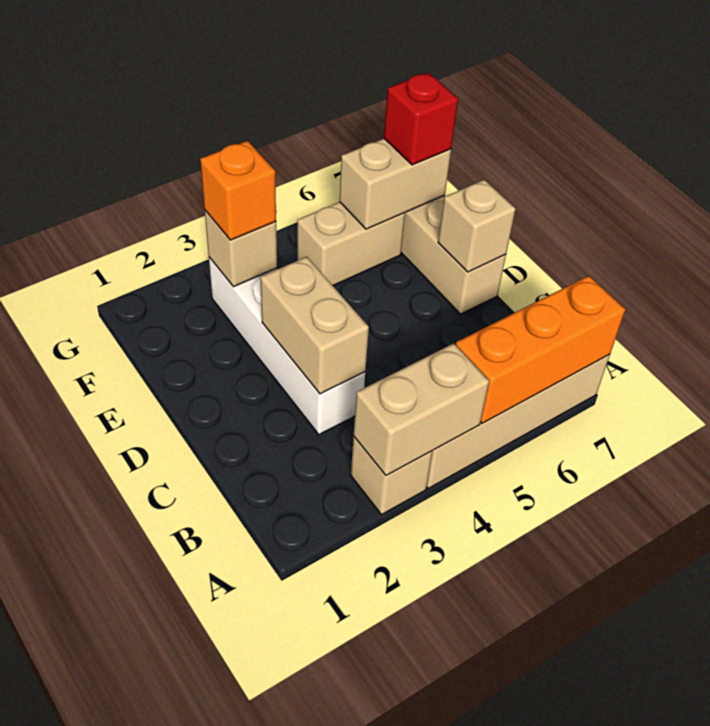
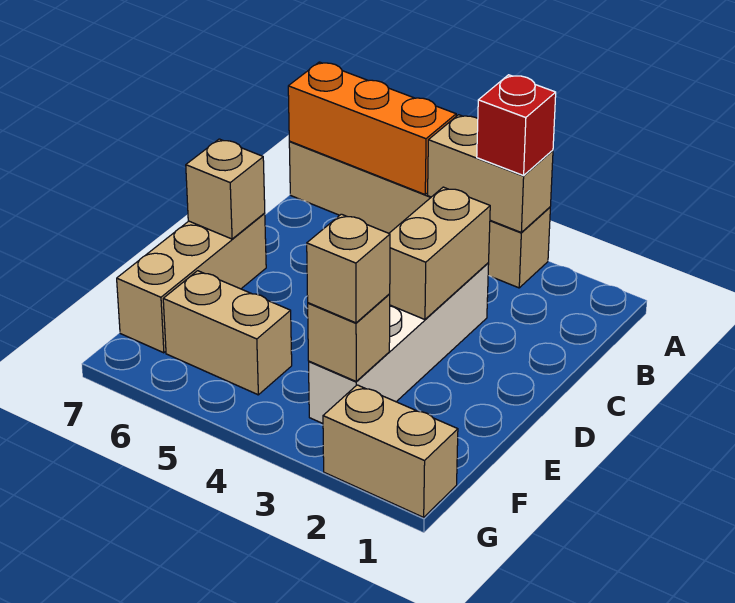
orange brick F3 level 3 -> tan brick F3 level 3
tan brick F6:F7 level 2 -> tan brick G1:G2 level 1
red brick F7 level 3 -> red brick A3 level 3

